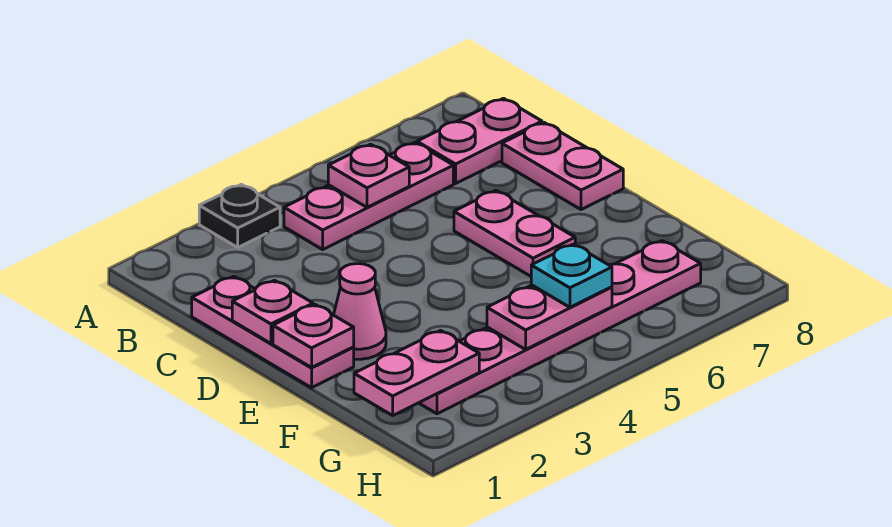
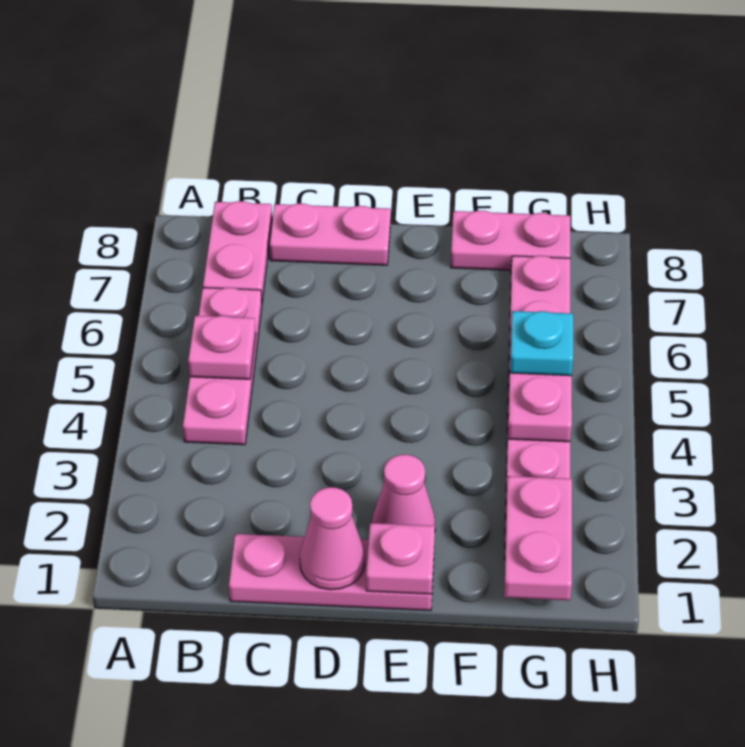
black plate A3 level 1 -> none
pink plate D1 level 2 -> pink cone D1 level 2
pink plate D6:E6 level 1 -> pink plate F8:G8 level 1

